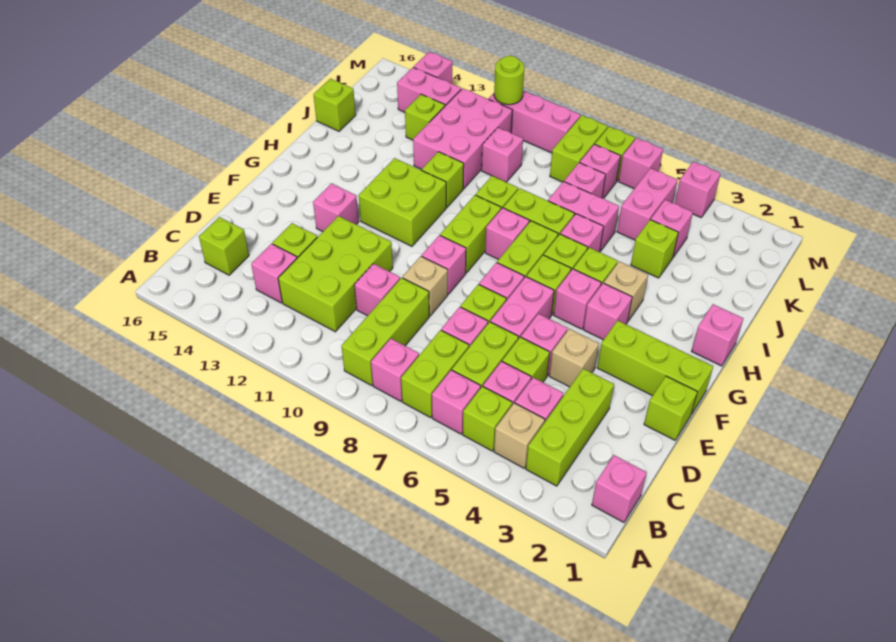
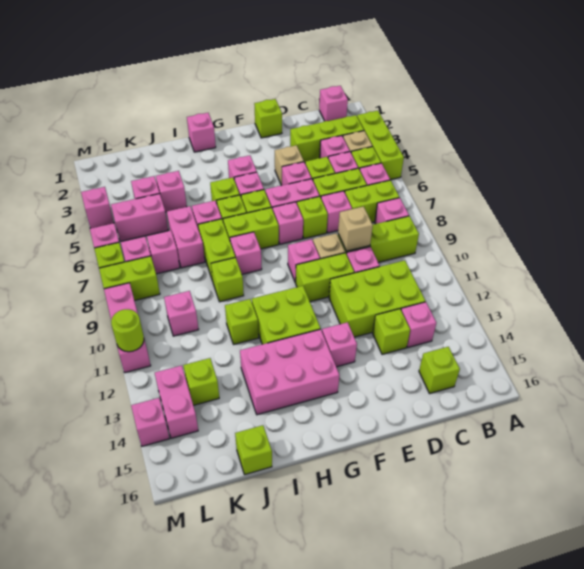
lime brick F1:F3 level 1 -> lime brick A3:A5 level 1
lime brick G9:H9 level 1 -> lime brick E10:F10 level 1
tan brick H4 level 1 -> tan brick D9 level 2
lime brick J4 level 1 -> pink brick J4 level 1
pink brick J11:L12 level 1 -> pink brick G13:I14 level 1

